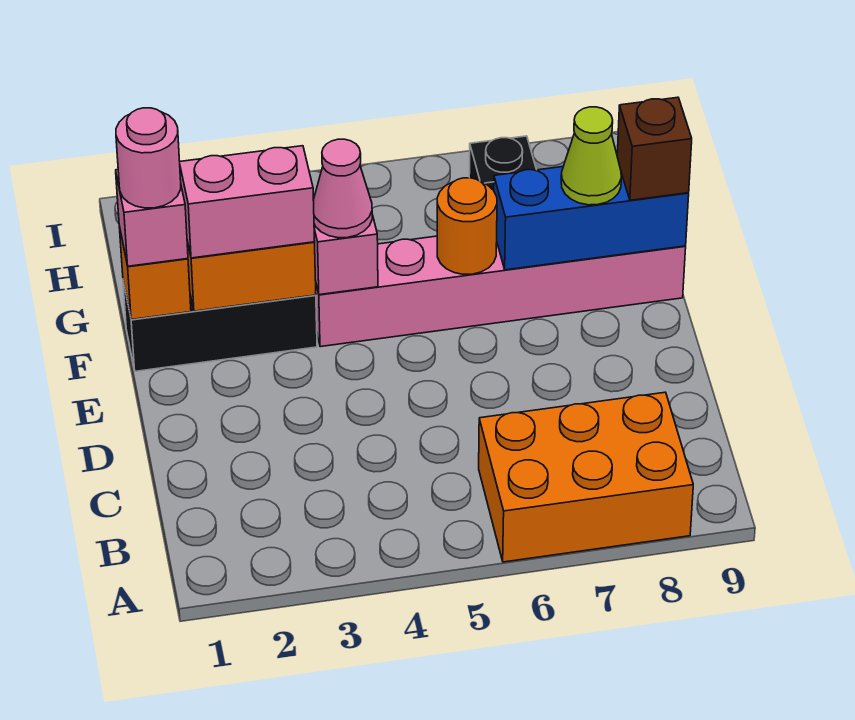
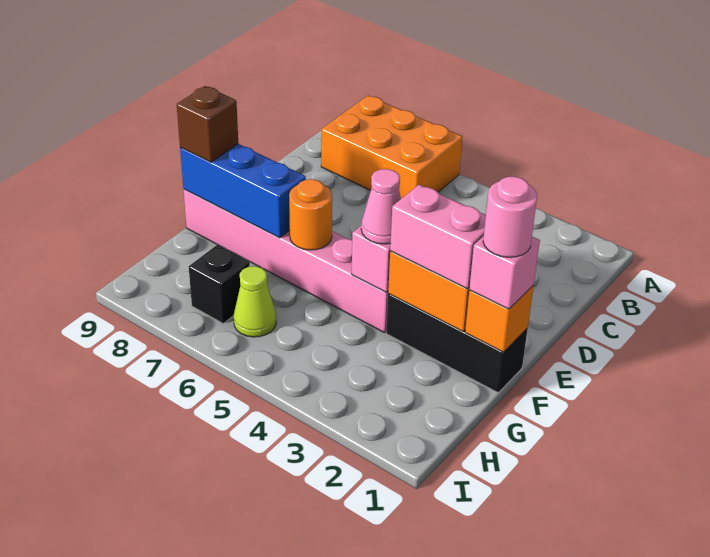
lime cone F8 level 3 -> lime cone H6 level 1

